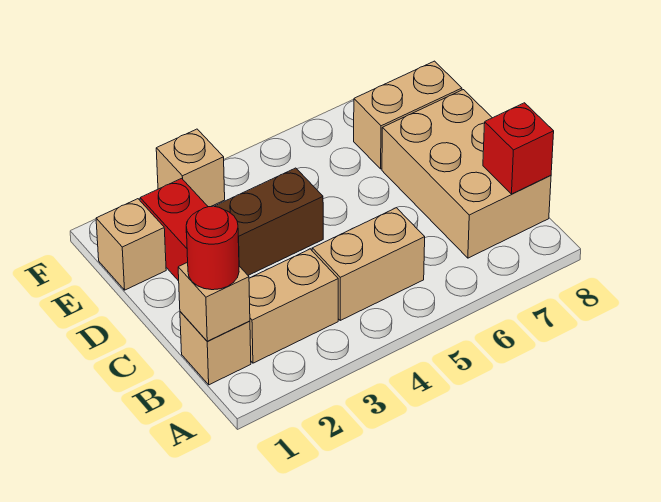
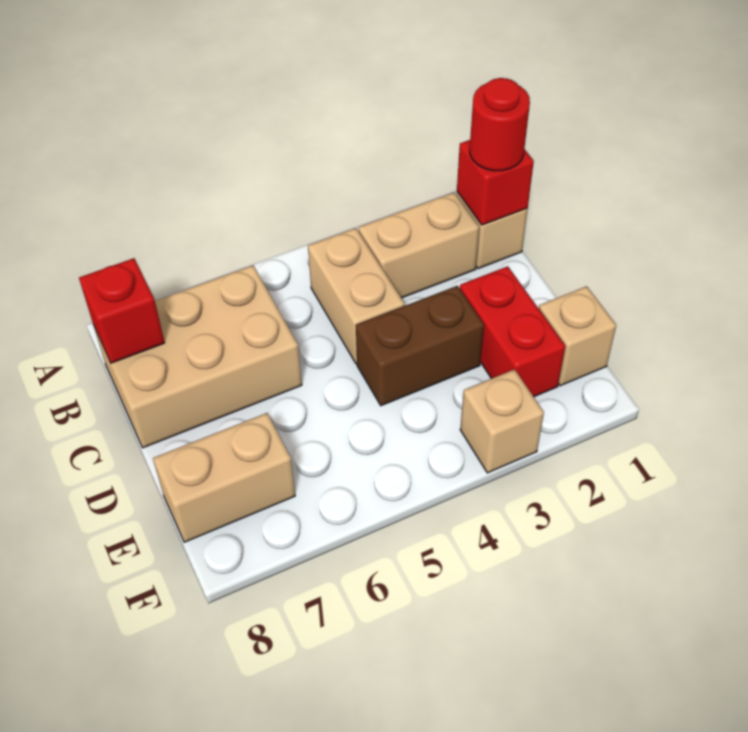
tan brick B1 level 2 -> red brick B1 level 2
tan brick B4:B5 level 1 -> tan brick B4:C4 level 1
tan brick B7:D8 level 1 -> tan brick B6:C8 level 1

